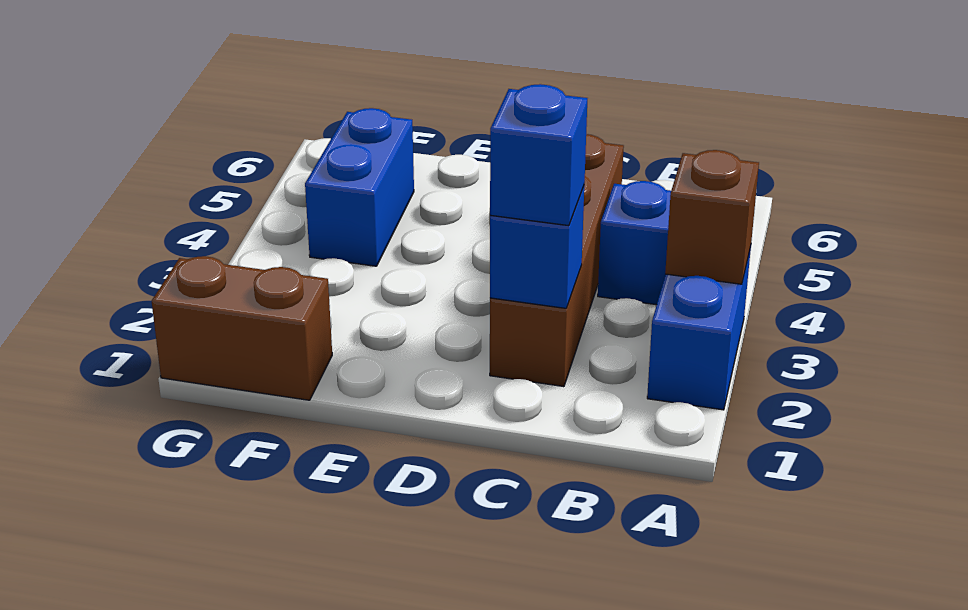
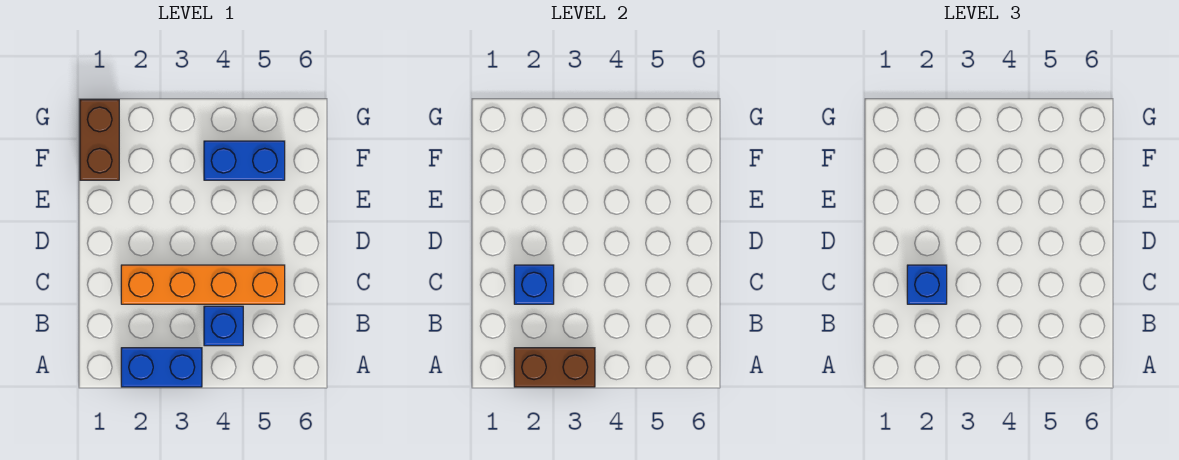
brown brick A3 level 2 -> brown brick A2:A3 level 2
brown brick C2:C5 level 1 -> orange brick C2:C5 level 1

